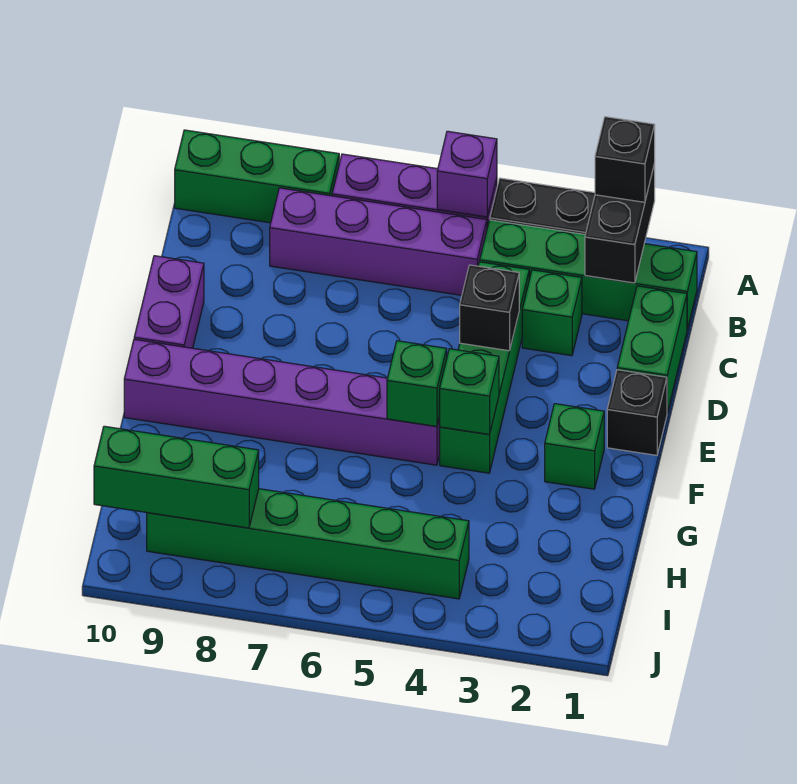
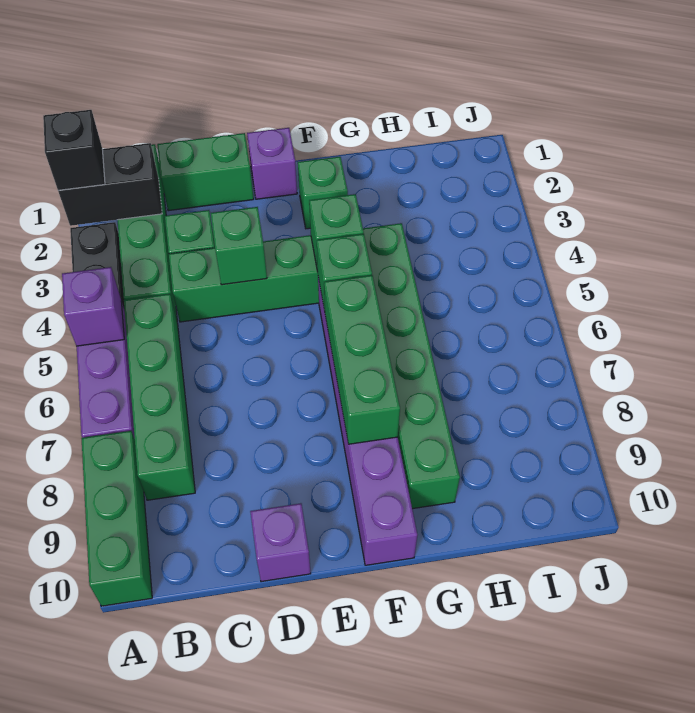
purple brick B5:B8 level 1 -> green brick B5:B8 level 1
black brick D4 level 2 -> green brick D4 level 2
purple brick D10:E10 level 1 -> purple brick D10 level 1
black brick E1 level 1 -> purple brick E1 level 1
green brick I4:I9 level 1 -> green brick G4:G9 level 1
green brick I8:I10 level 2 -> green brick F6:F8 level 2

